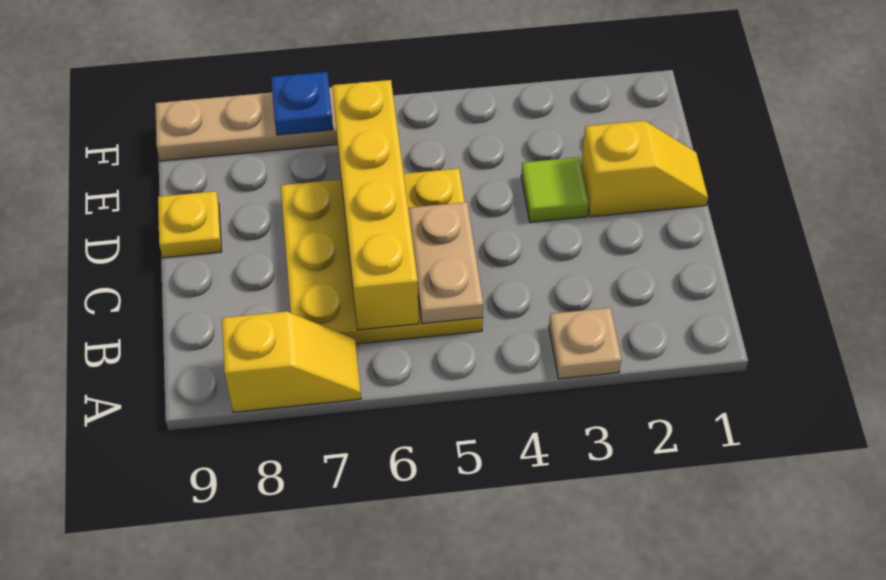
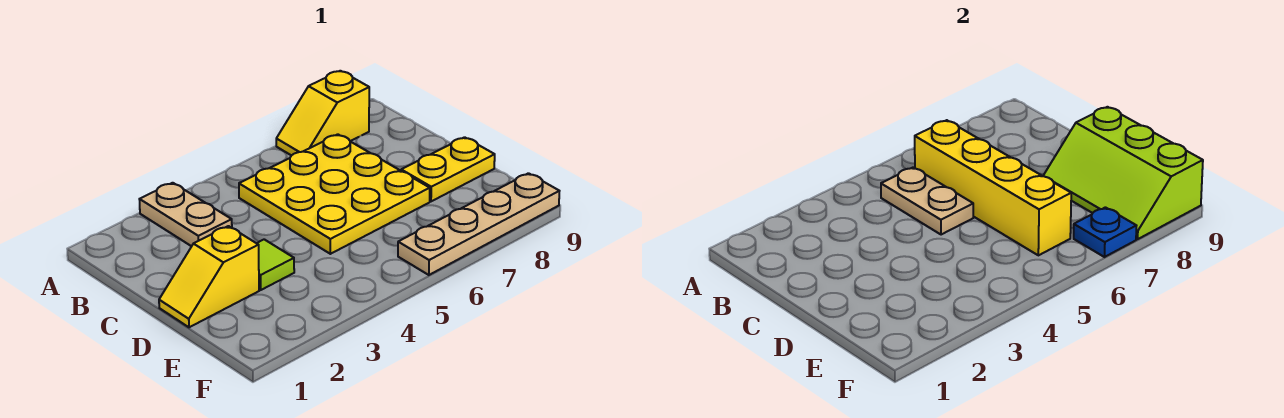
tan plate A3 level 1 -> tan plate A3:B3 level 1
none -> lime slope D8:F9 level 2 top 9
yellow plate D9 level 1 -> yellow plate D8:D9 level 1

